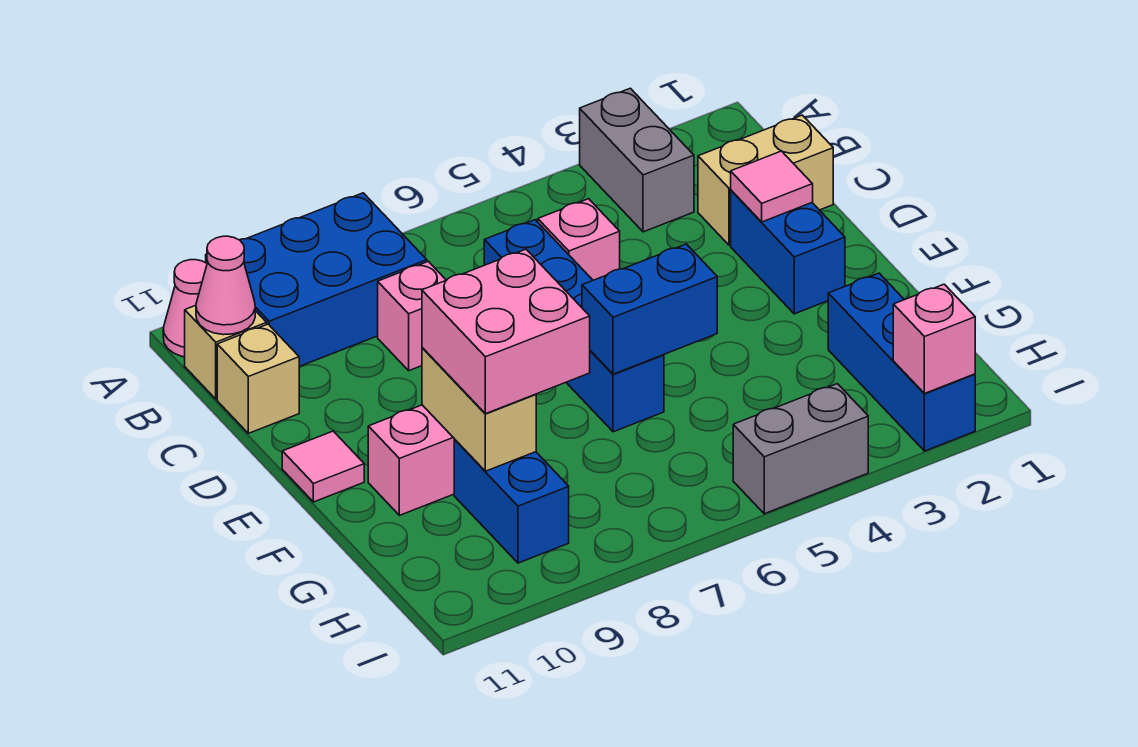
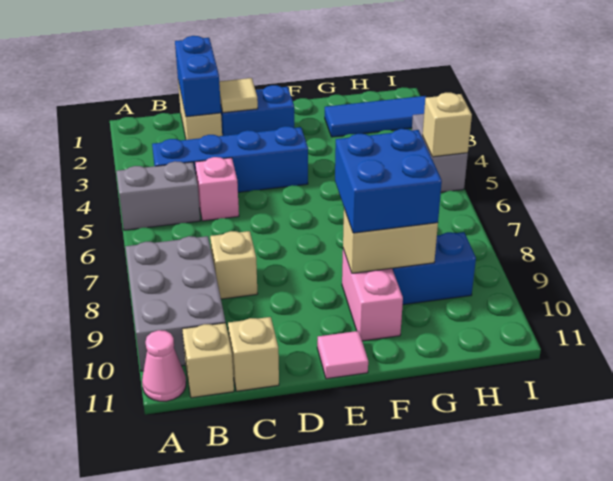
grey brick A3:B3 level 1 -> grey brick A5:B5 level 1
blue brick A8:B10 level 1 -> grey brick A8:B10 level 1
pink cone B11 level 2 -> none
blue brick C6:F6 level 1 -> blue brick B4:E4 level 1
pink brick C8 level 1 -> tan brick C8 level 1
pink tile D2 level 2 -> tan tile D2 level 2
blue brick F5:F6 level 2 -> blue brick C1:C2 level 2
pink brick F8:G9 level 3 -> blue brick F8:G9 level 3
blue brick G2:I2 level 1 -> blue tile G2:I2 level 1
pink brick I2 level 2 -> none
none -> tan brick I5 level 2

